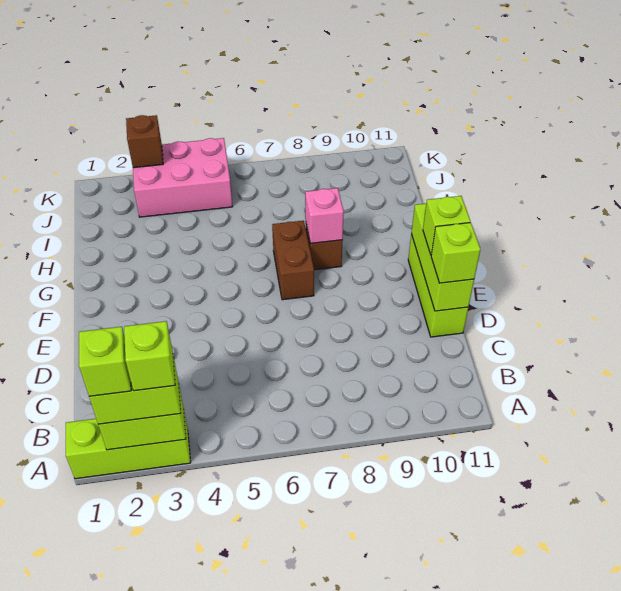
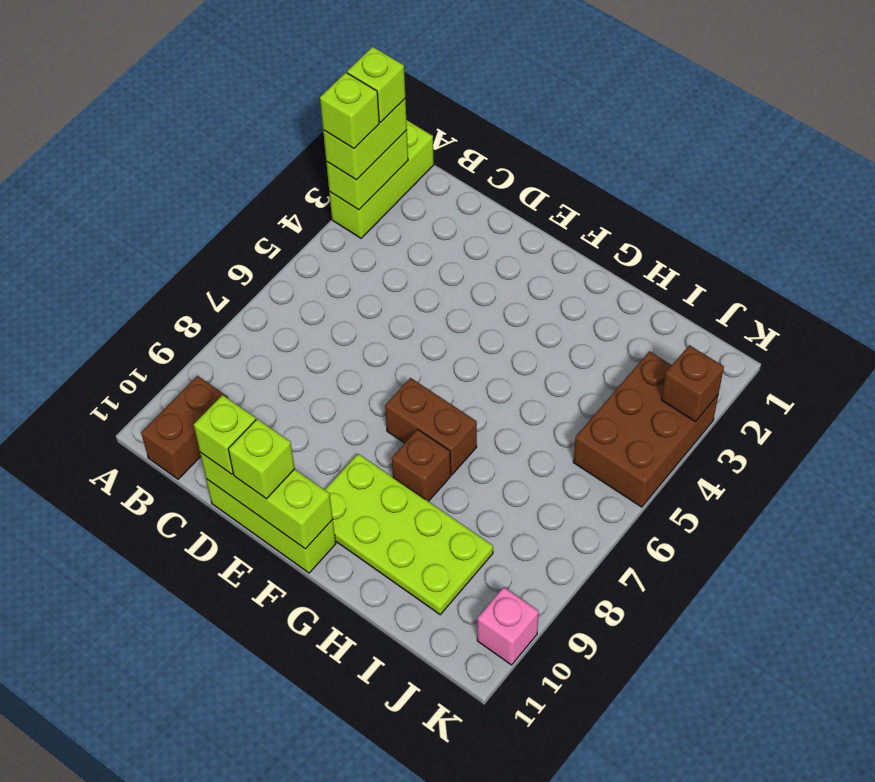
none -> brown brick B10:B11 level 1
none -> lime plate F9:I10 level 1
pink brick G8 level 2 -> pink brick K10 level 1
pink brick J3:K5 level 1 -> brown brick J3:K5 level 1

